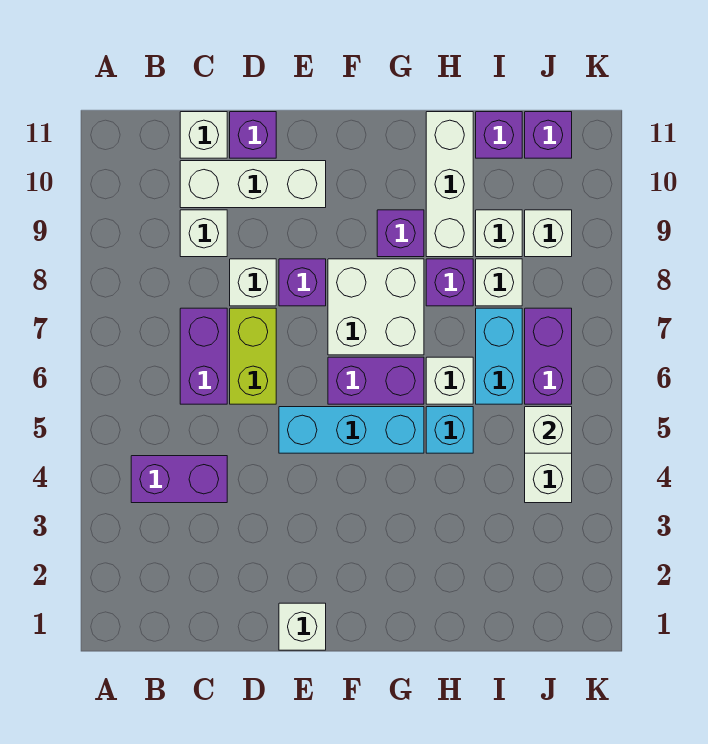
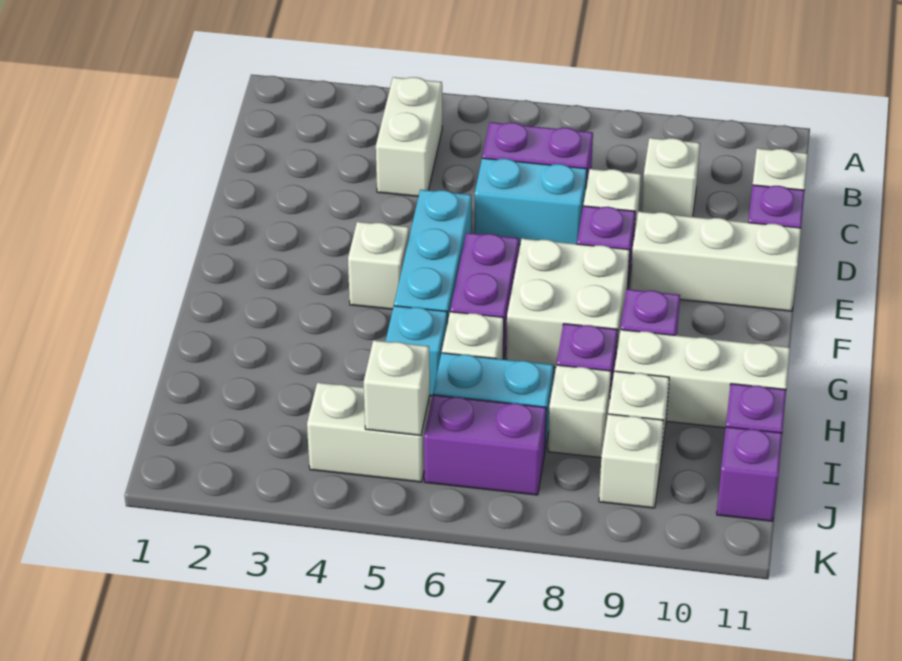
purple brick B4:C4 level 1 -> white brick B4:C4 level 1
white brick C10:E10 level 1 -> white brick E9:E11 level 1
lime brick D6:D7 level 1 -> cyan brick D6:D7 level 1
white brick E1 level 1 -> white brick F4 level 1

